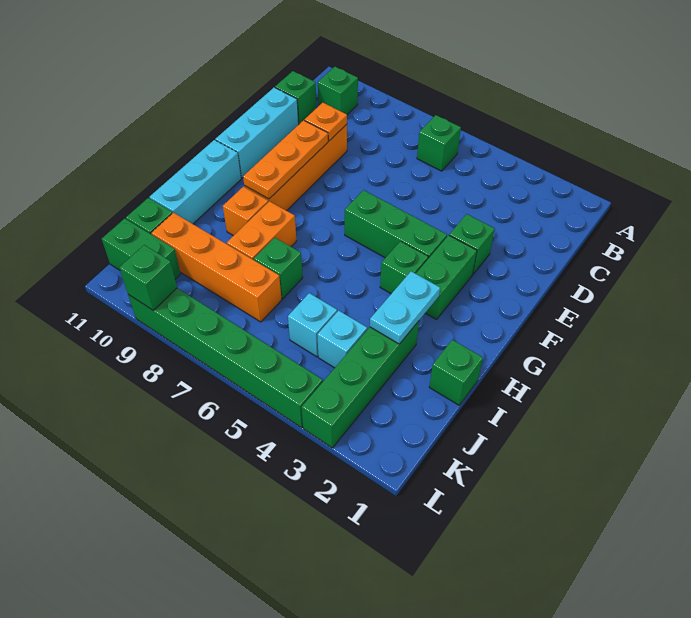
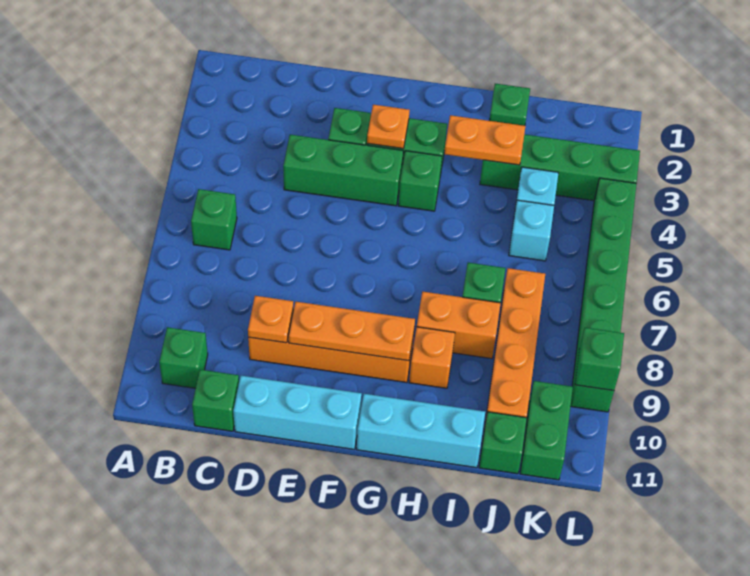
none -> orange plate F3 level 2
green brick F4:F6 level 1 -> green brick D4:F4 level 1
cyan plate H3:I3 level 2 -> orange plate H3:I3 level 2
green brick I1 level 1 -> green plate I1 level 1

